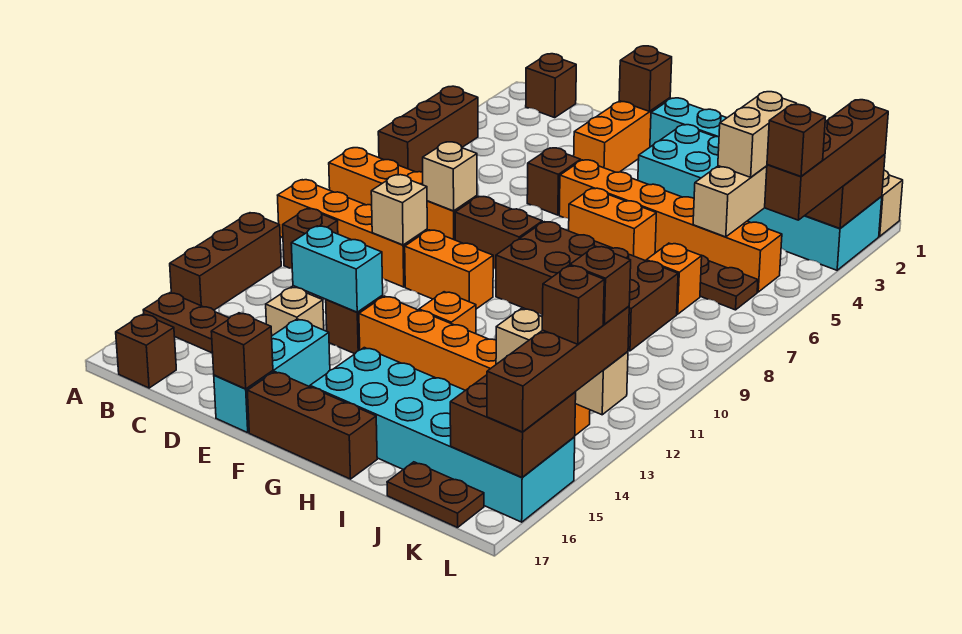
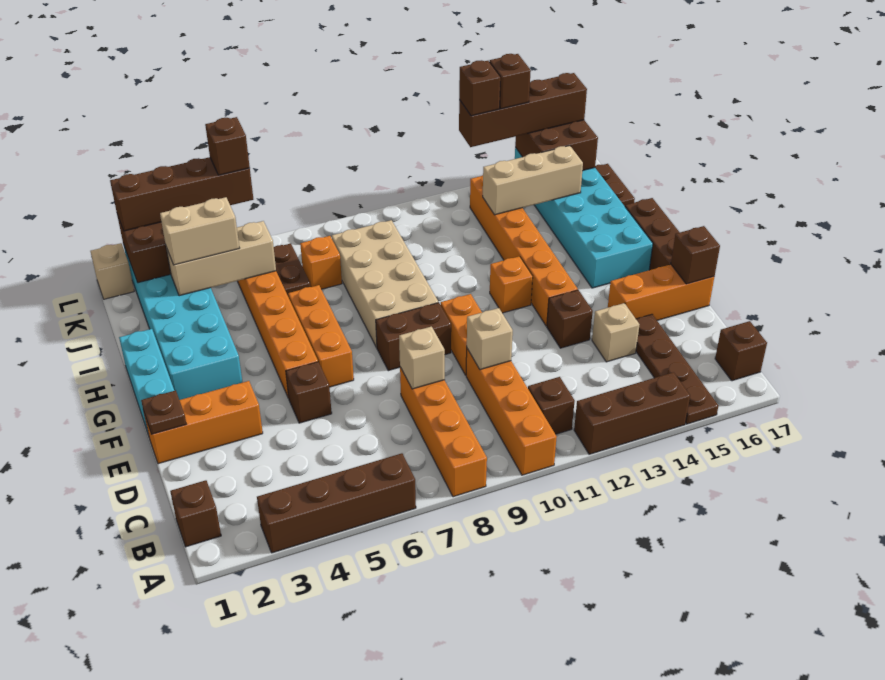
brown brick A4:A6 level 1 -> brown brick A3:A6 level 1
cyan brick D13:E13 level 2 -> none
brown brick E1 level 2 -> brown plate E1 level 2
brown brick E8:F8 level 1 -> brown brick F8:F9 level 1
cyan brick E15:E17 level 1 -> orange brick E15:E17 level 1
orange brick G6:H6 level 1 -> orange brick F6:H6 level 1
brown brick G8:J9 level 1 -> tan brick G8:J9 level 1
tan brick J13:L13 level 2 -> tan brick J13:J15 level 2

